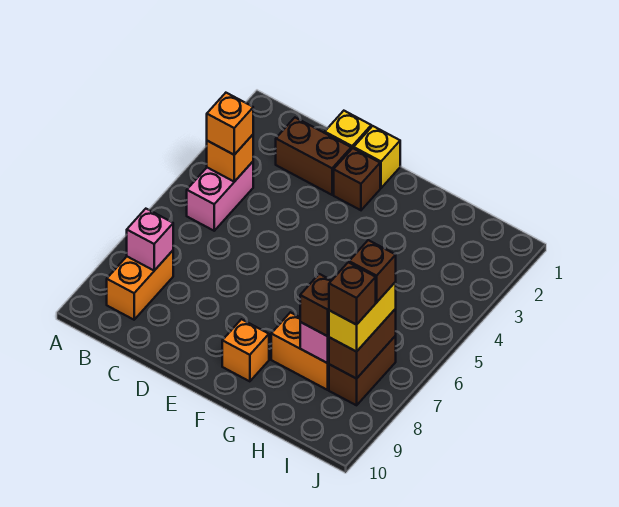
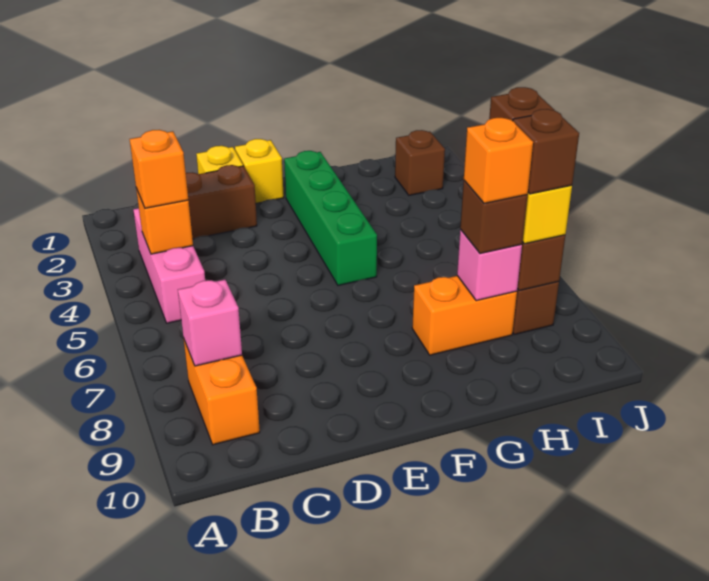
pink brick B4:B5 level 1 -> pink brick B3:B5 level 1
brown brick E2 level 1 -> brown brick I2 level 1
none -> green brick F2:F5 level 1
orange brick F9 level 1 -> orange brick H8 level 4

